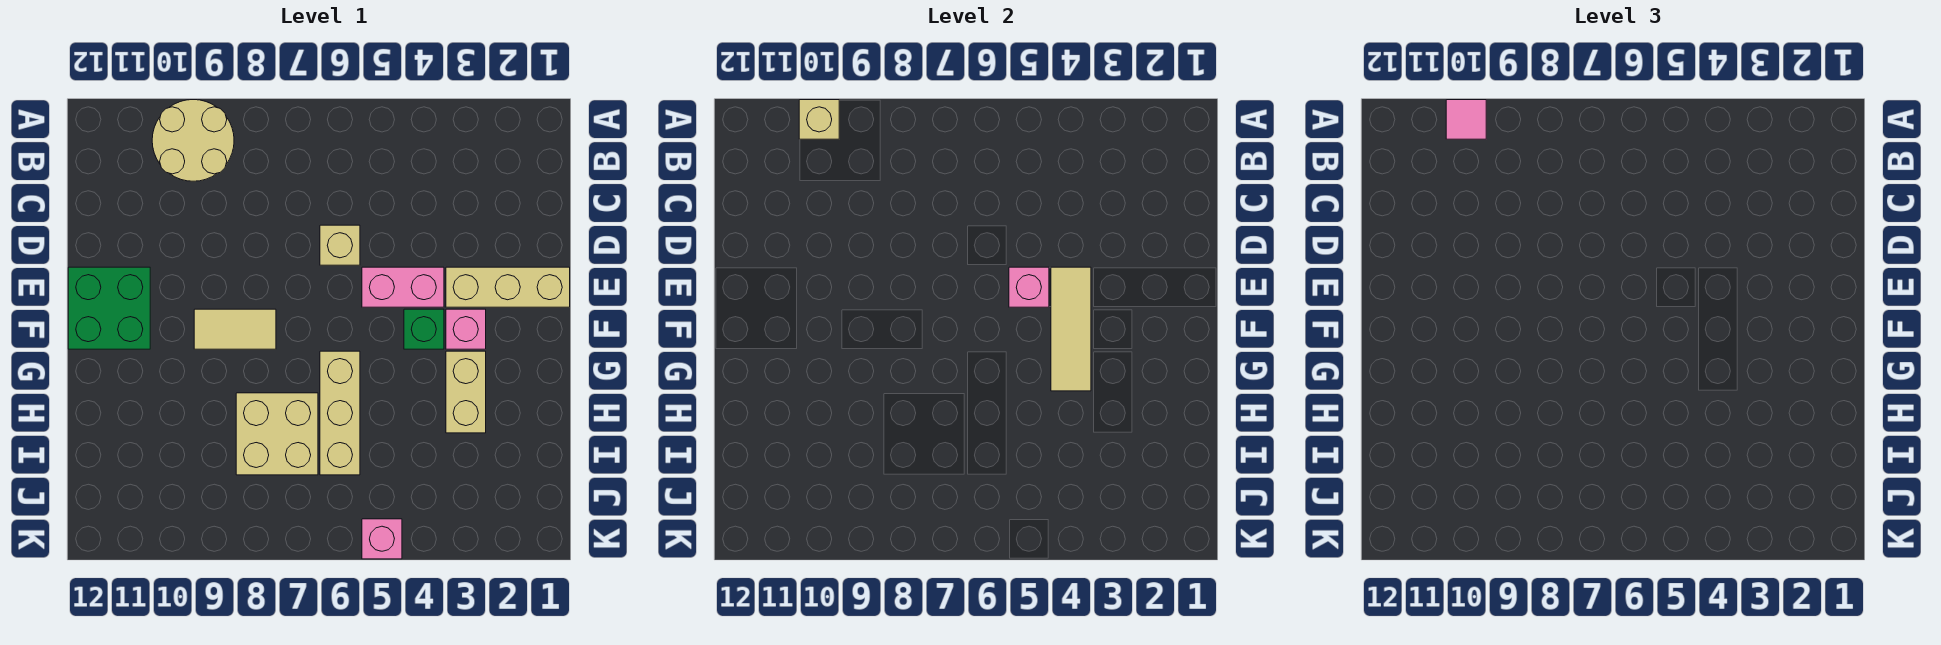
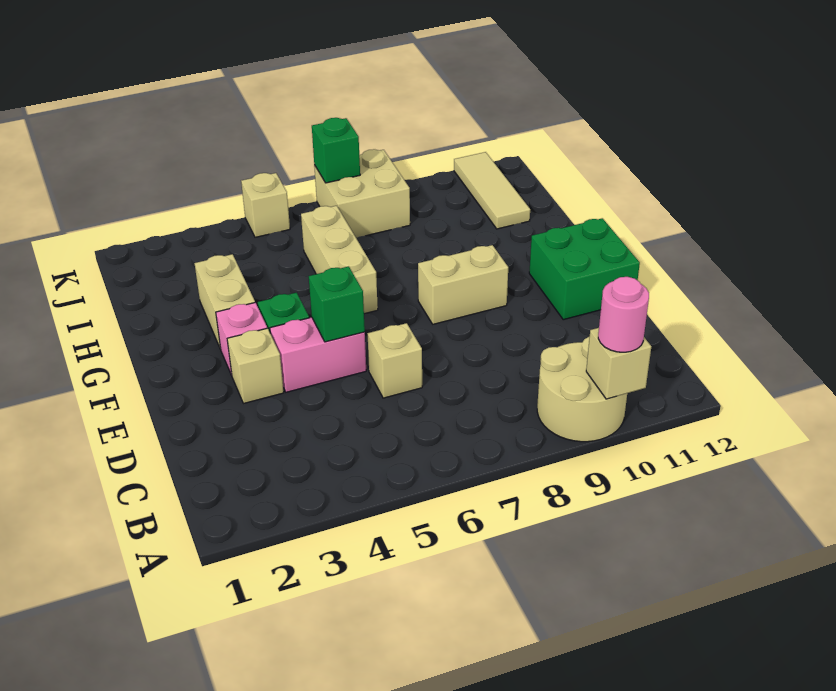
pink tile A10 level 3 -> pink round brick A10 level 3
tan brick E1:E3 level 1 -> tan brick E3 level 1
tan tile E4:G4 level 2 -> tan tile I11:K11 level 1
pink brick E5 level 2 -> green brick E5 level 2
tan tile F8:F9 level 1 -> tan brick F8:F9 level 1
tan brick H7:I8 level 1 -> tan brick J7:K8 level 1
pink brick K5 level 1 -> tan brick K5 level 1
none -> green brick K7 level 2

